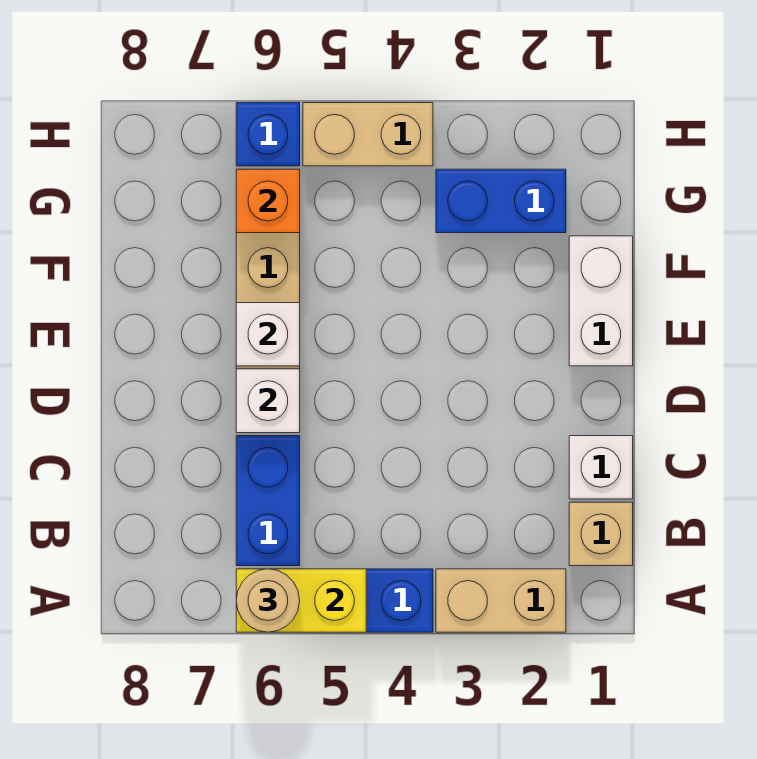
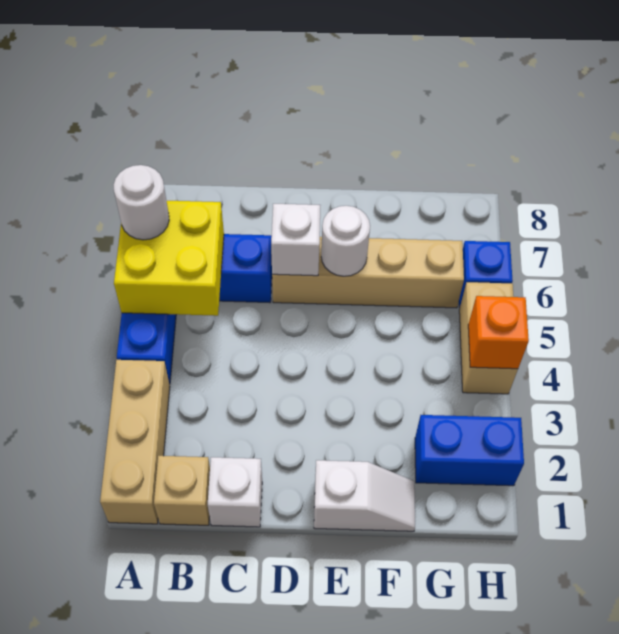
tan brick A2:A3 level 1 -> tan brick A1:A3 level 1
yellow brick A5:A6 level 2 -> yellow brick A5:B6 level 2
tan round brick A6 level 3 -> white round brick A6 level 3
white brick E1:F1 level 1 -> white slope E1:F1 level 1 top E
white brick E6 level 2 -> white round brick E6 level 2
blue brick G2:G3 level 1 -> blue brick G2:H2 level 1
orange brick G6 level 2 -> orange brick H4 level 2

